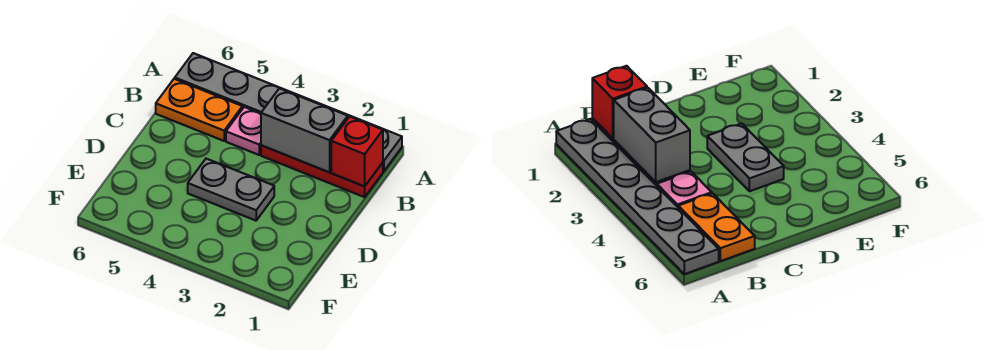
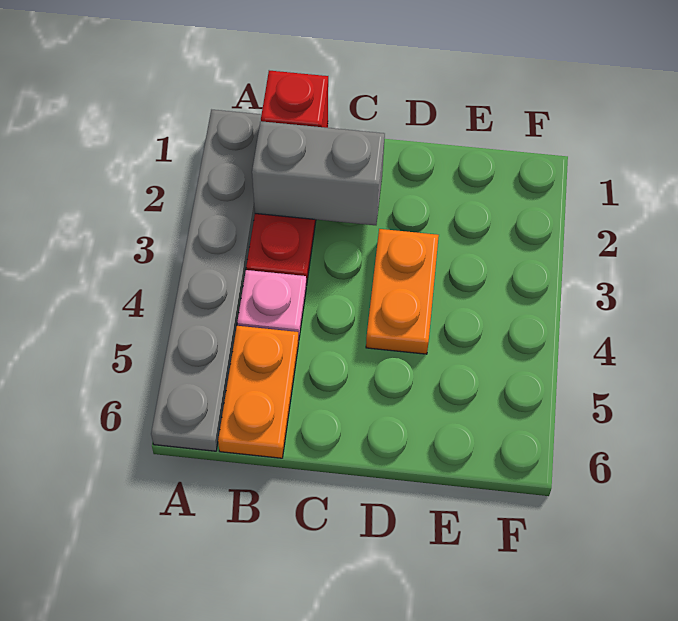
grey brick B2:B3 level 2 -> grey brick B2:C2 level 2
grey plate D3:D4 level 1 -> orange plate D3:D4 level 1

